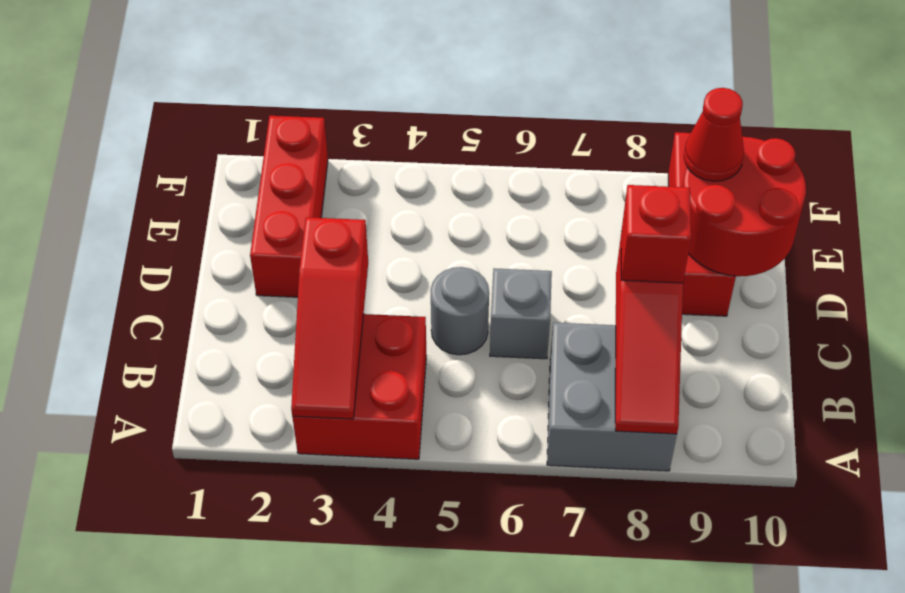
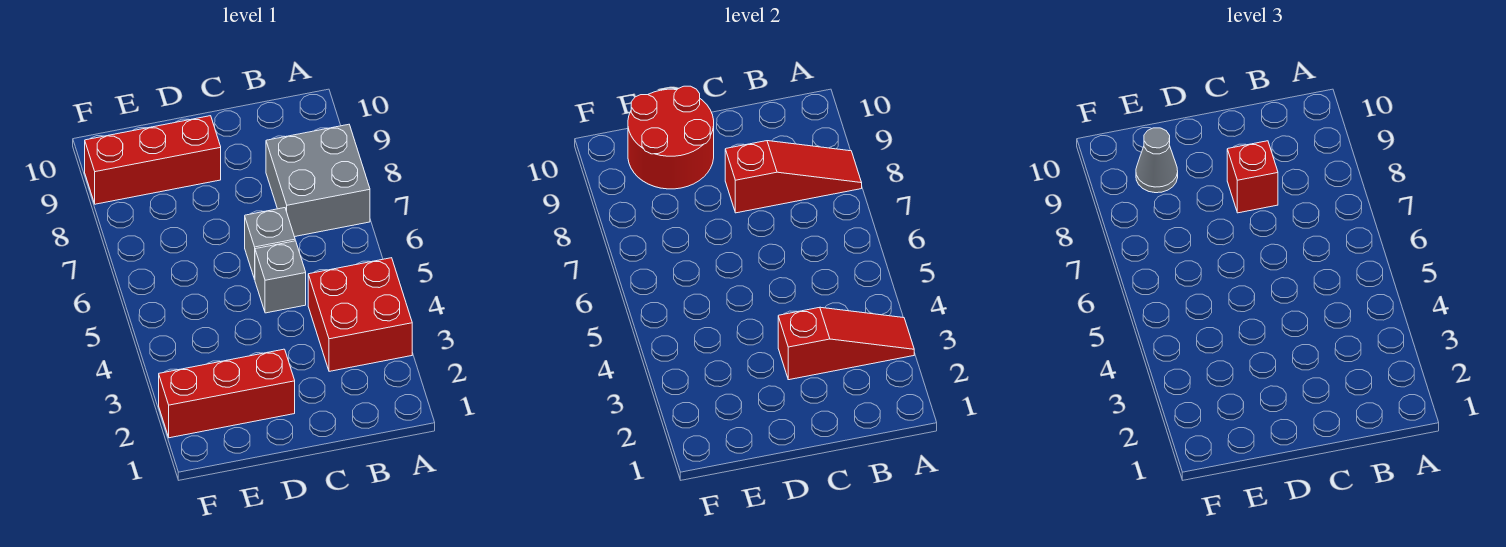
grey round brick C5 level 1 -> grey brick C5 level 1
red cone E9 level 3 -> grey cone E9 level 3

